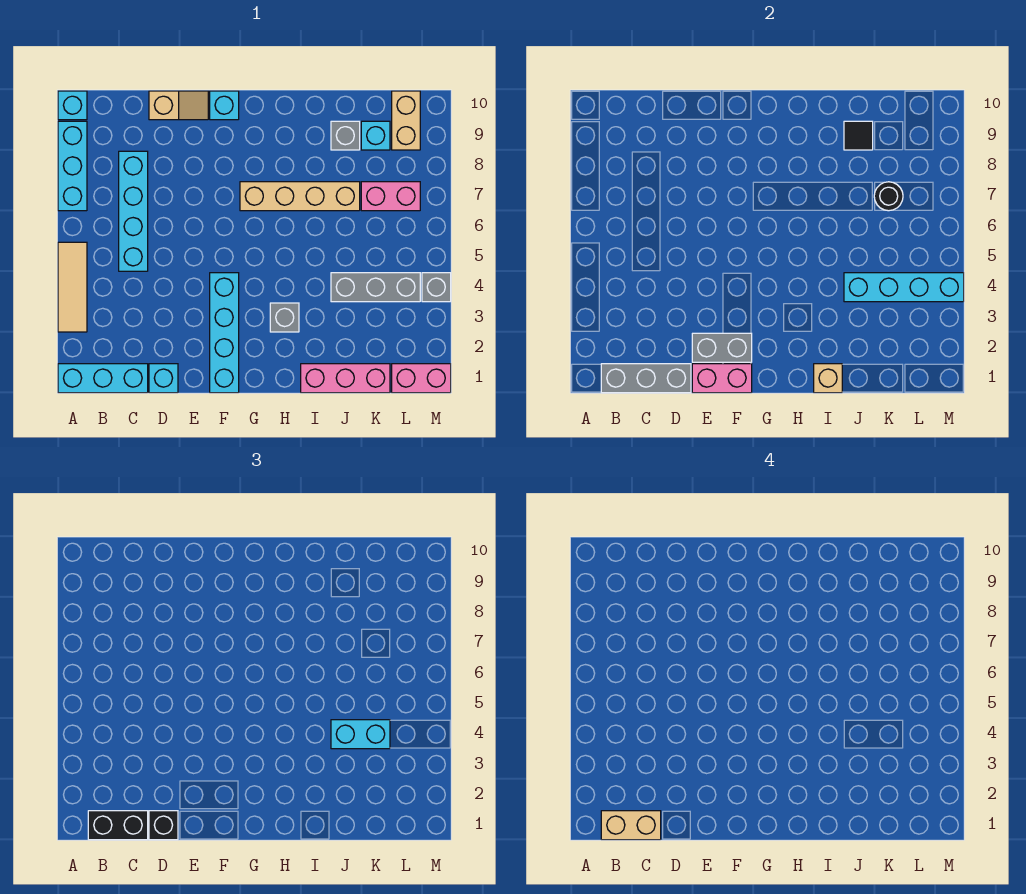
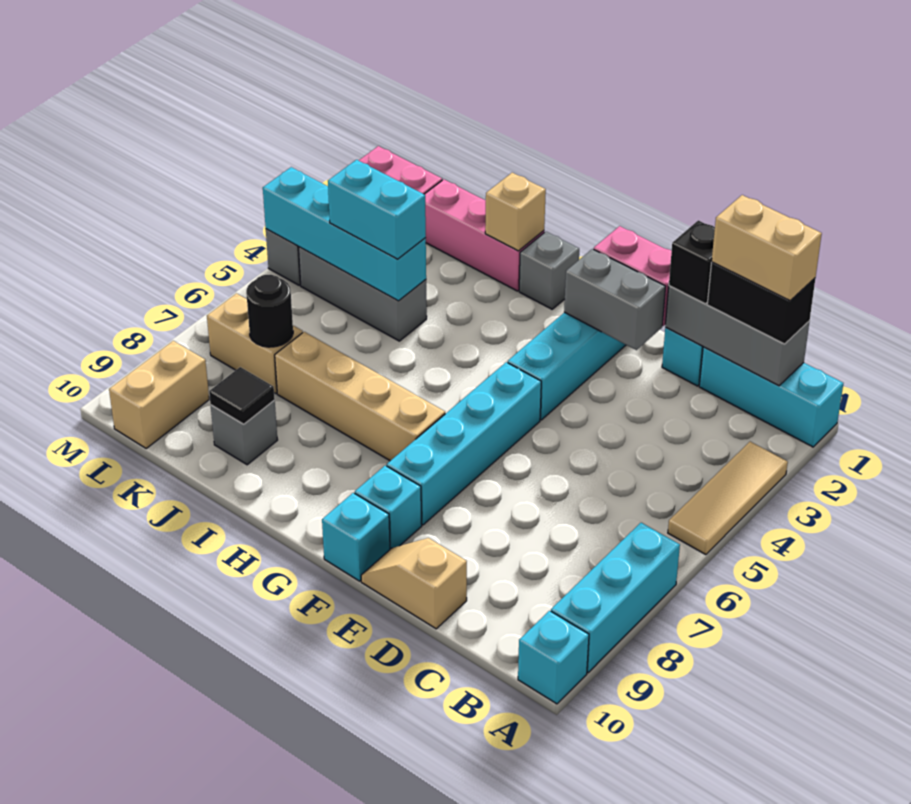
cyan brick C5:C8 level 1 -> cyan brick F5:F8 level 1
grey brick H3 level 1 -> grey brick H1 level 1
pink brick K7:L7 level 1 -> tan brick K7:L7 level 1
cyan brick K9 level 1 -> cyan brick F9 level 1

